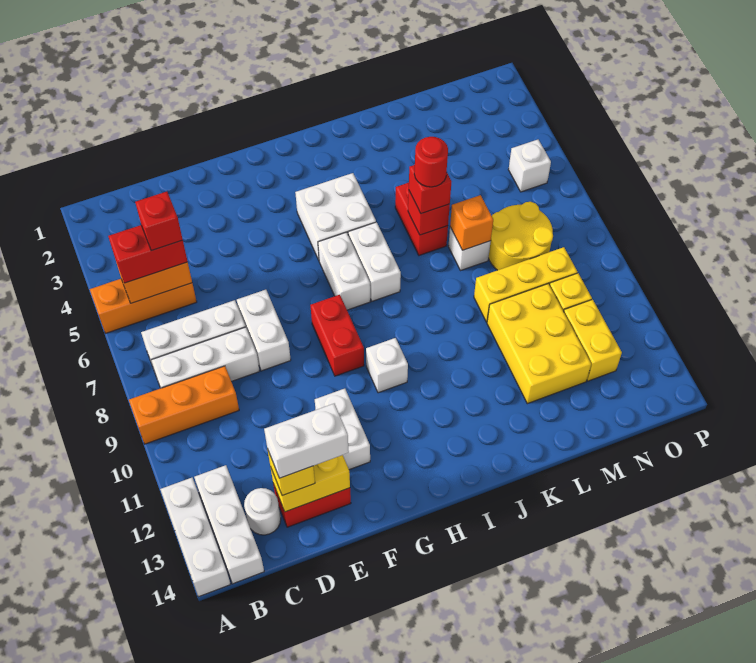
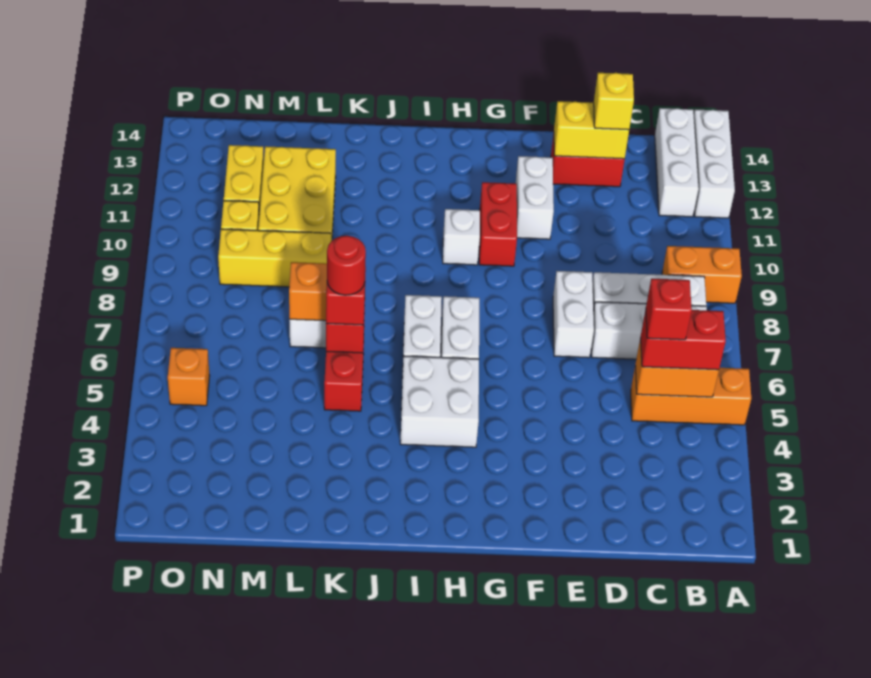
orange brick A9:C9 level 1 -> orange brick A9:B9 level 1
white round brick C13 level 1 -> none
white brick D13:E13 level 4 -> none
red brick G8:G9 level 1 -> red brick G10:G11 level 1
yellow round brick M7:N8 level 1 -> none
white brick O5 level 1 -> orange brick O5 level 1

